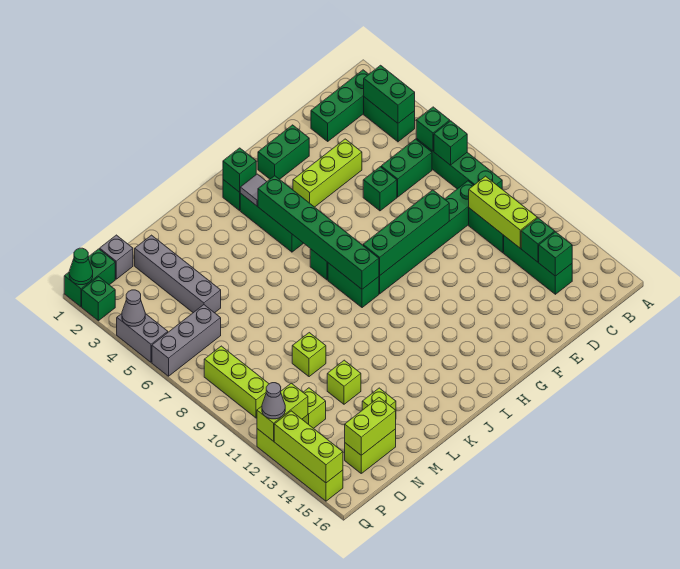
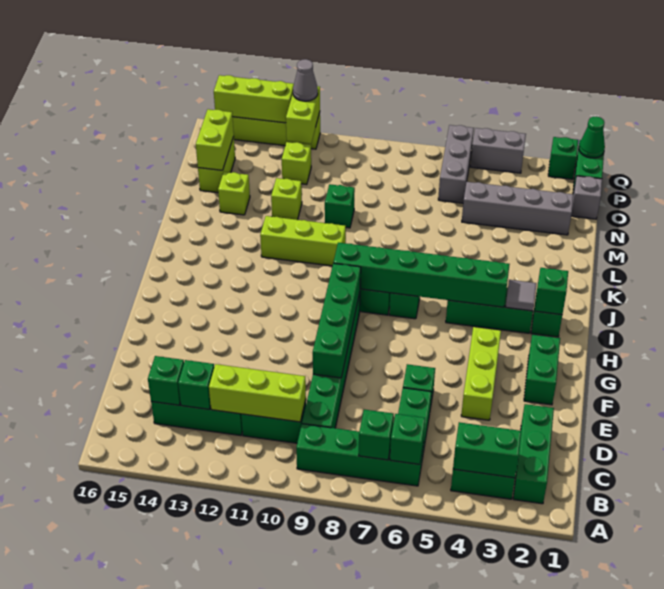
lime brick M10 level 1 -> green brick M10 level 1
lime brick P8:P10 level 1 -> lime brick K10:K12 level 1
grey cone Q4 level 2 -> none

